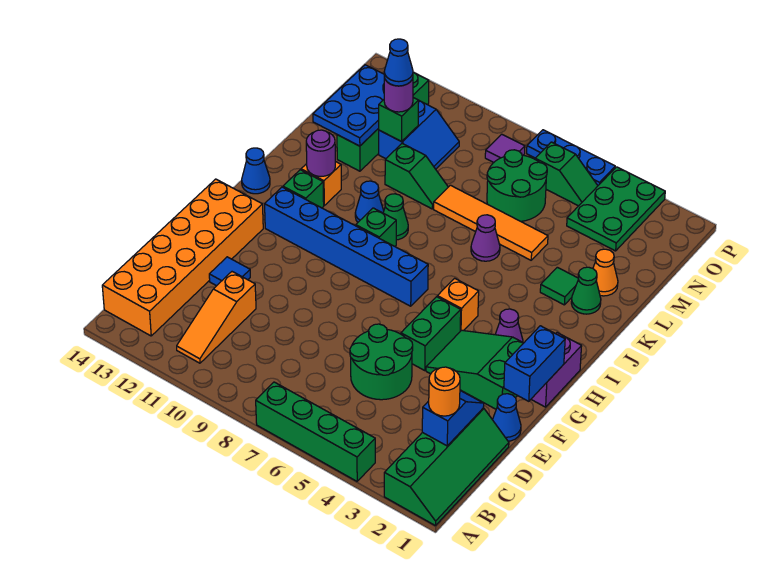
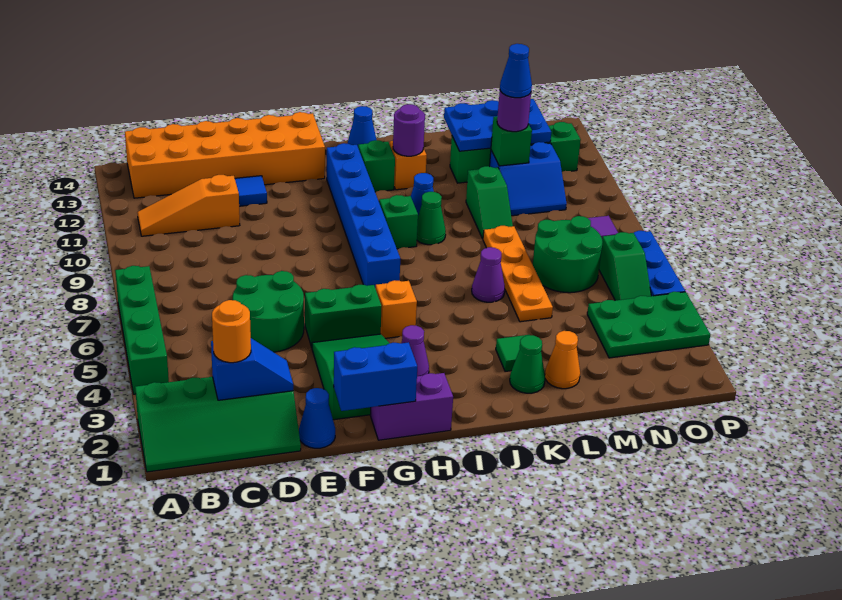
orange tile L5:L8 level 1 -> orange plate L5:L8 level 1

